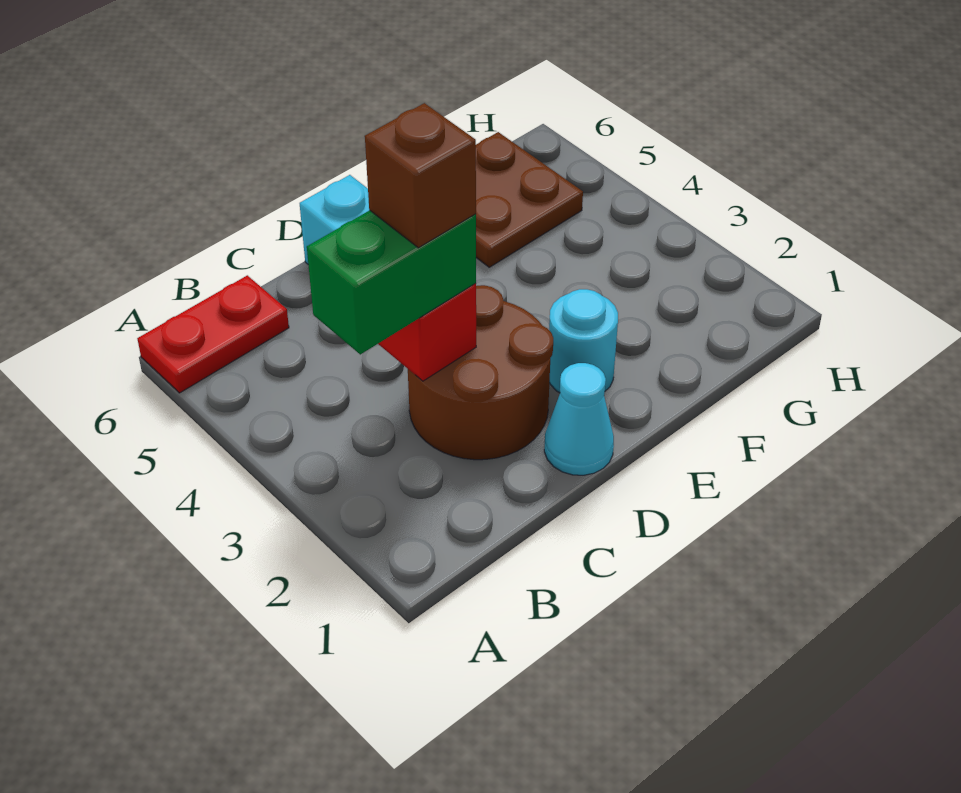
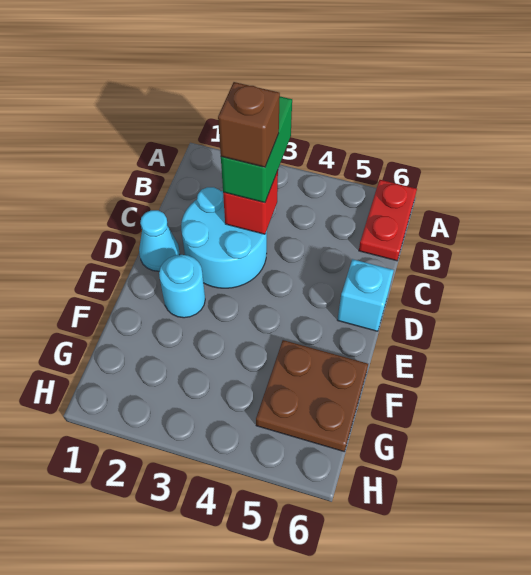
brown round brick C2:D3 level 1 -> cyan round brick C2:D3 level 1

